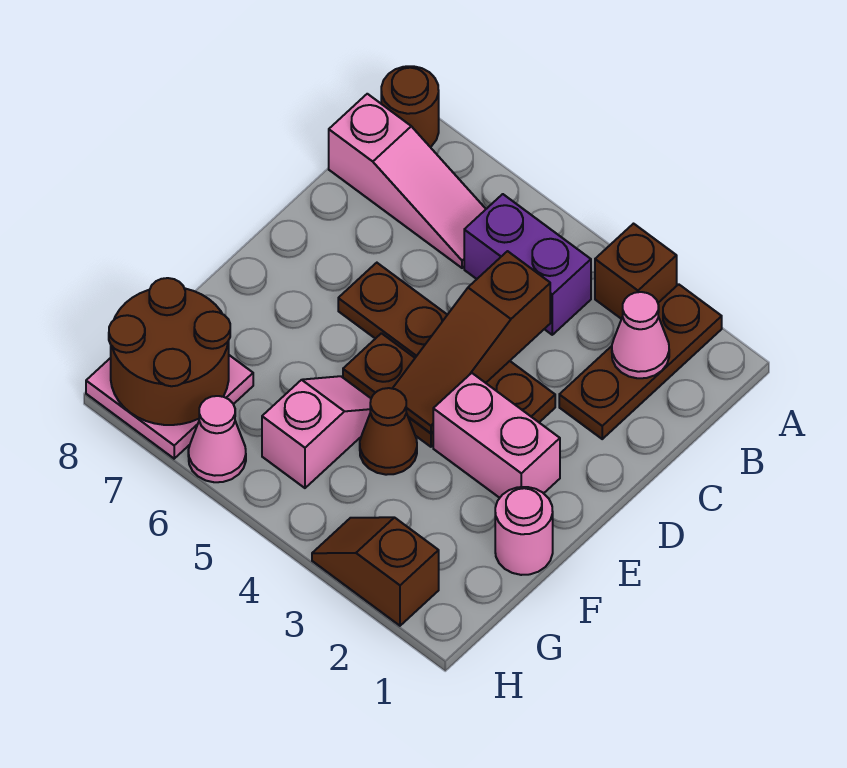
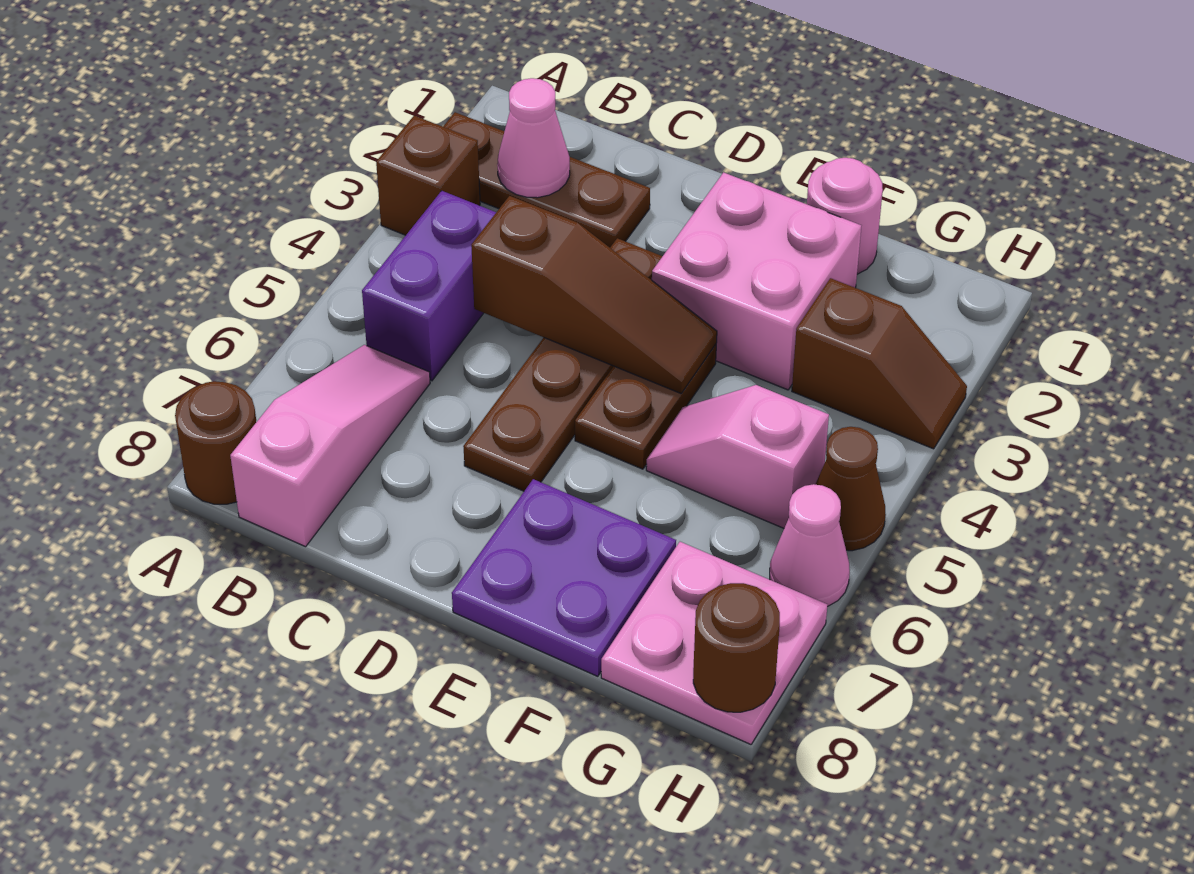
pink brick E2:E3 level 1 -> pink brick E2:F3 level 1
none -> purple plate E7:F8 level 1
brown cone F4 level 1 -> brown cone H5 level 1
brown round brick G7:H8 level 2 -> brown round brick H8 level 2
brown slope H2:H3 level 1 top 2 -> brown slope G3:H3 level 1 top G

